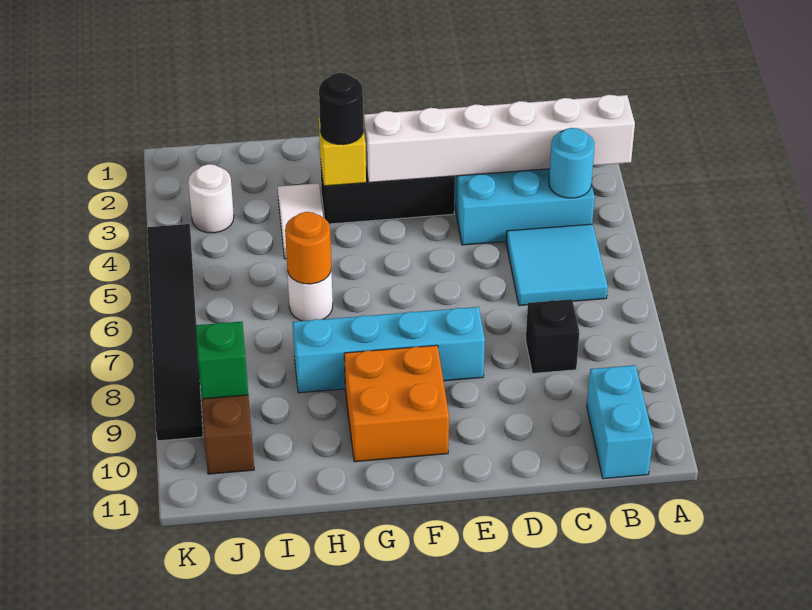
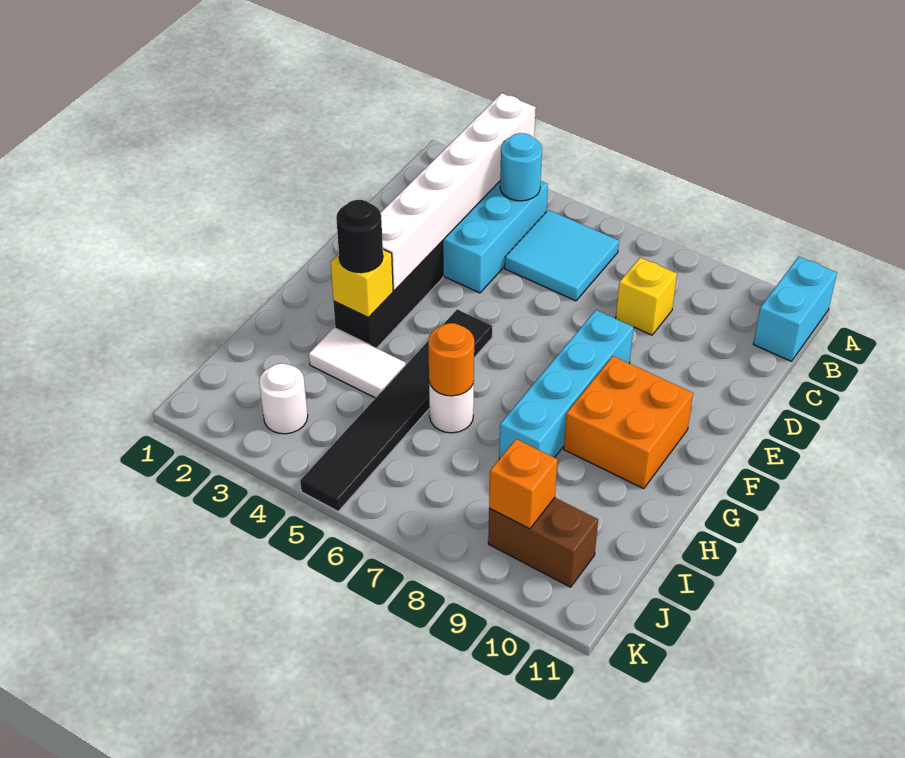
cyan brick B10:B11 level 1 -> cyan brick A11:B11 level 1
black brick C8 level 1 -> yellow brick C8 level 1
green brick J9 level 2 -> orange brick J9 level 2
black tile K4:K9 level 1 -> black tile F5:K5 level 1

